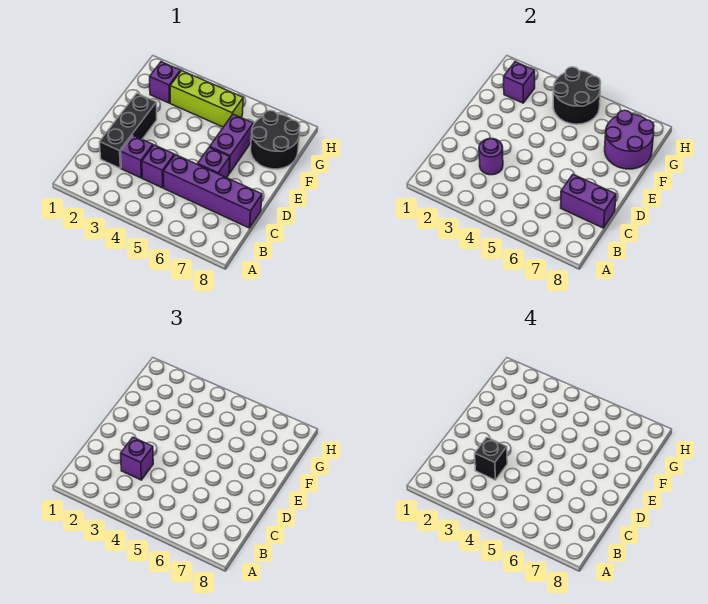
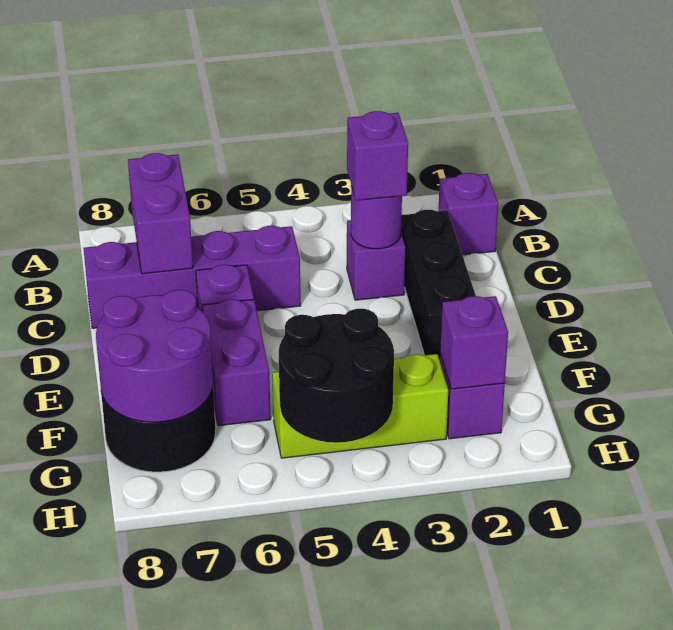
black brick C3 level 4 -> none
purple brick C4 level 1 -> purple brick B1 level 1
purple brick C7:C8 level 2 -> purple brick B7:C7 level 2

